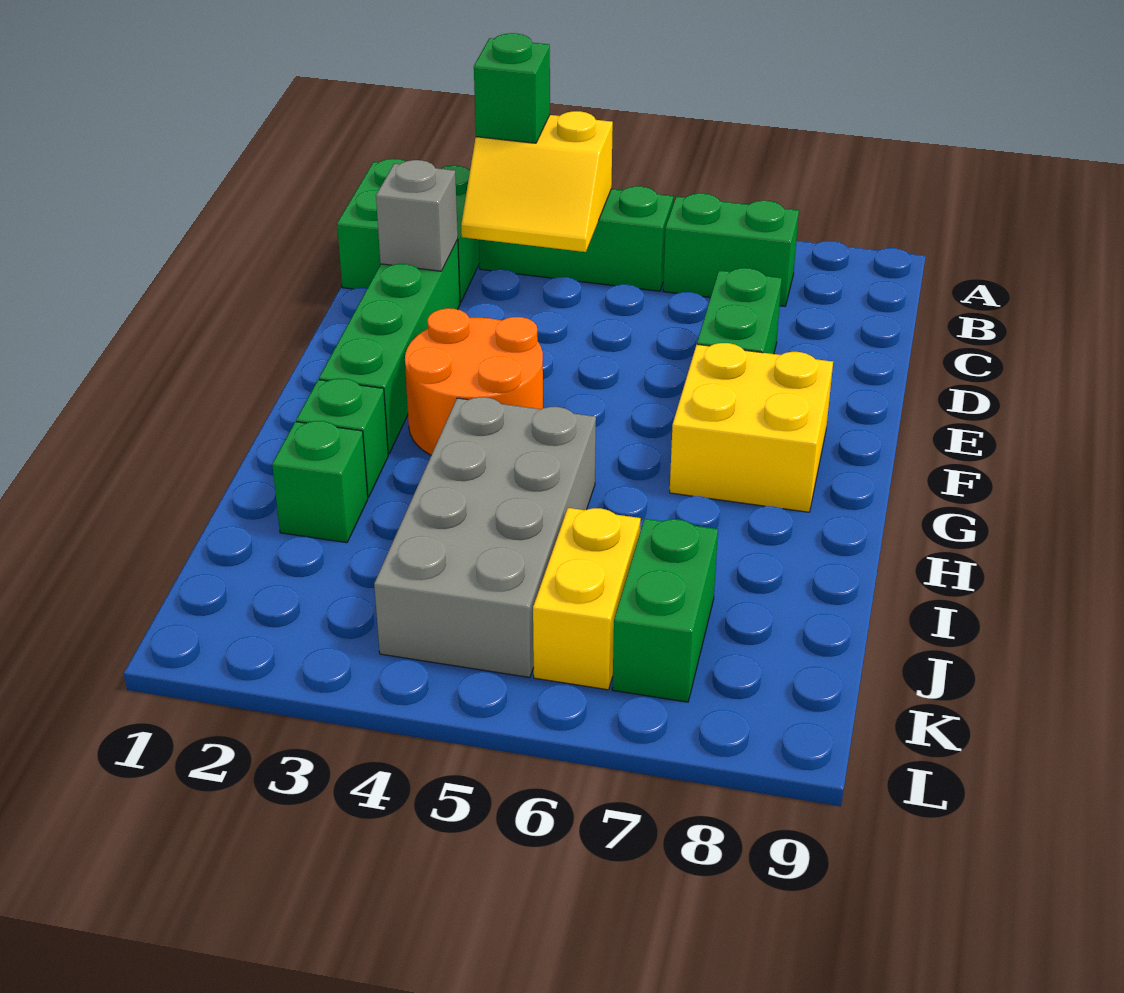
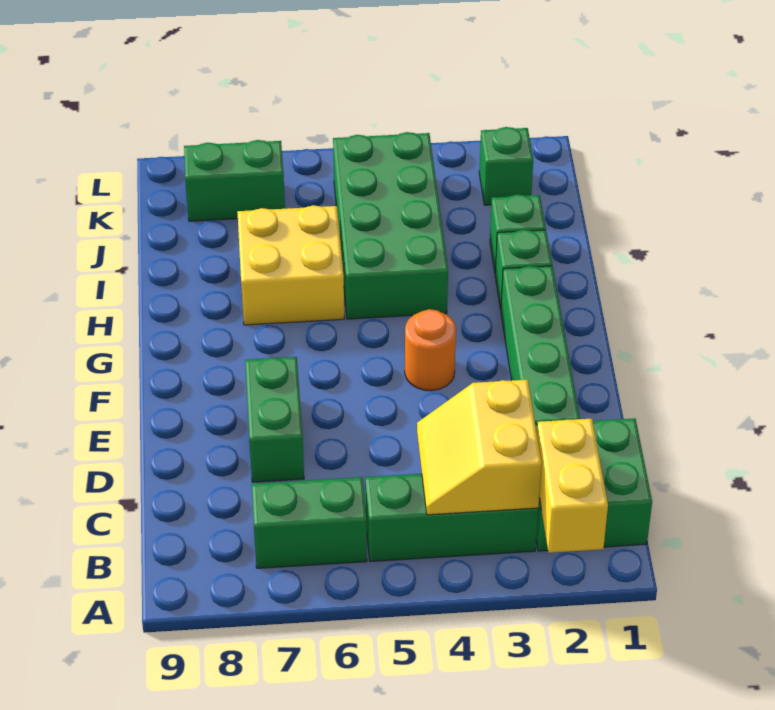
yellow slope B3:C4 level 2 top B -> yellow slope B3:C4 level 2 top 3
green brick B3 level 3 -> green brick K2 level 1
grey brick D2 level 2 -> none
orange round brick F3:G4 level 1 -> orange round brick F4 level 1
yellow brick F7:G8 level 1 -> yellow brick H6:I7 level 1
grey brick H4:K5 level 1 -> green brick H4:K5 level 1
yellow brick J6:K6 level 1 -> yellow brick A2:B2 level 2
green brick J7:K7 level 1 -> green brick K7:K8 level 1

